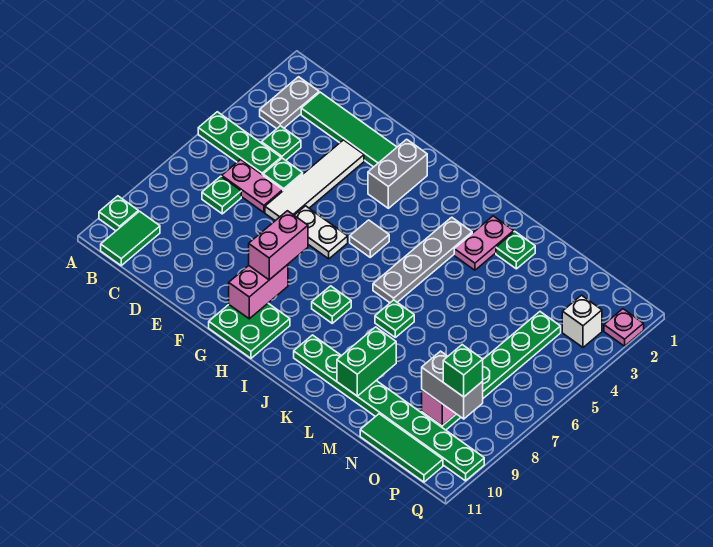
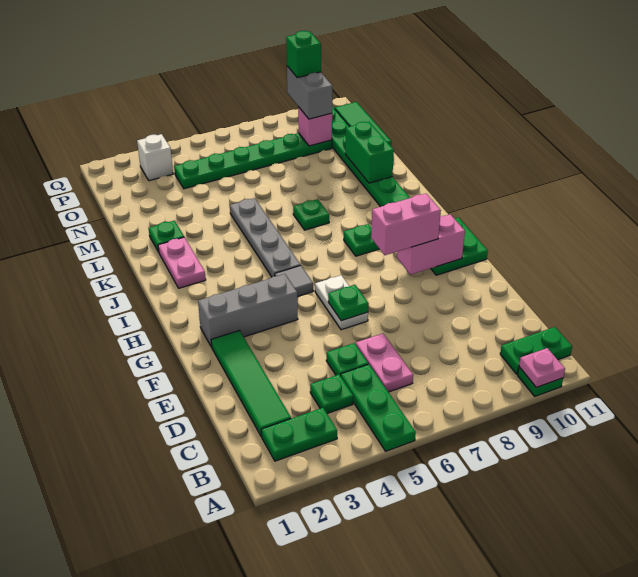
grey plate B2:B3 level 1 -> green plate B2:B3 level 1
green tile B10:B11 level 1 -> green plate B10:B11 level 1
green plate C7 level 1 -> green plate F6 level 2
white tile E3:E6 level 1 -> none
grey brick G2:G3 level 1 -> grey brick G2:G4 level 1
grey plate J3:J6 level 1 -> grey plate I5:L5 level 1
pink plate K2:K3 level 1 -> pink plate J2:K2 level 1
green brick L9:L10 level 2 -> green brick L10:M10 level 2
pink plate Q2 level 1 -> pink plate A10 level 2

